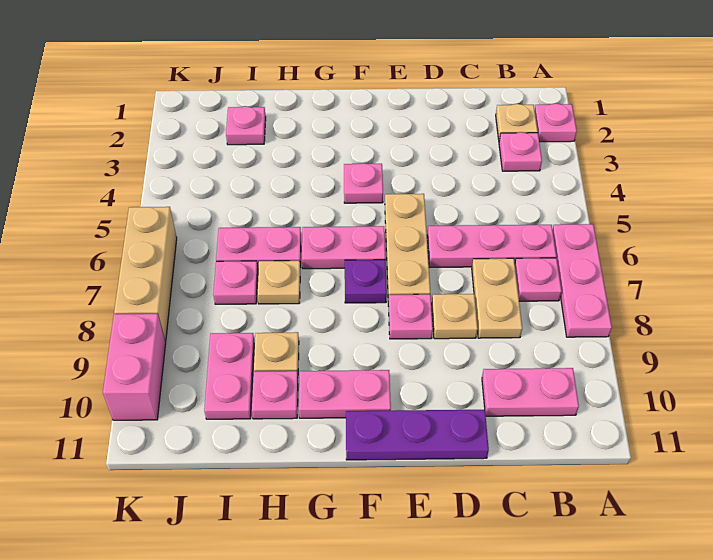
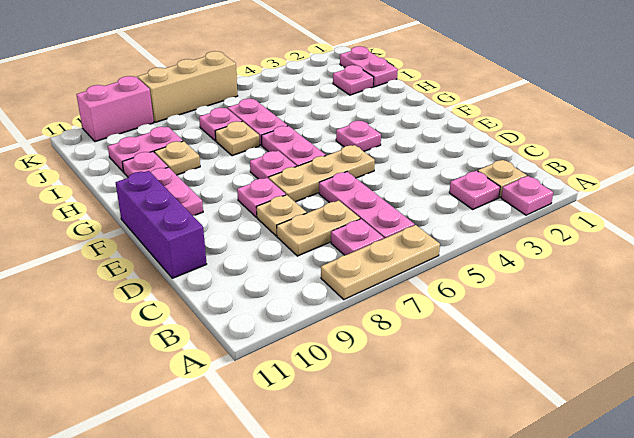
pink plate A6:A8 level 1 -> tan plate A6:A8 level 1
pink plate B10:C10 level 1 -> pink plate I1:J1 level 1
purple plate D11:F11 level 1 -> purple brick D11:F11 level 1
purple plate F7 level 1 -> pink plate F7 level 1

